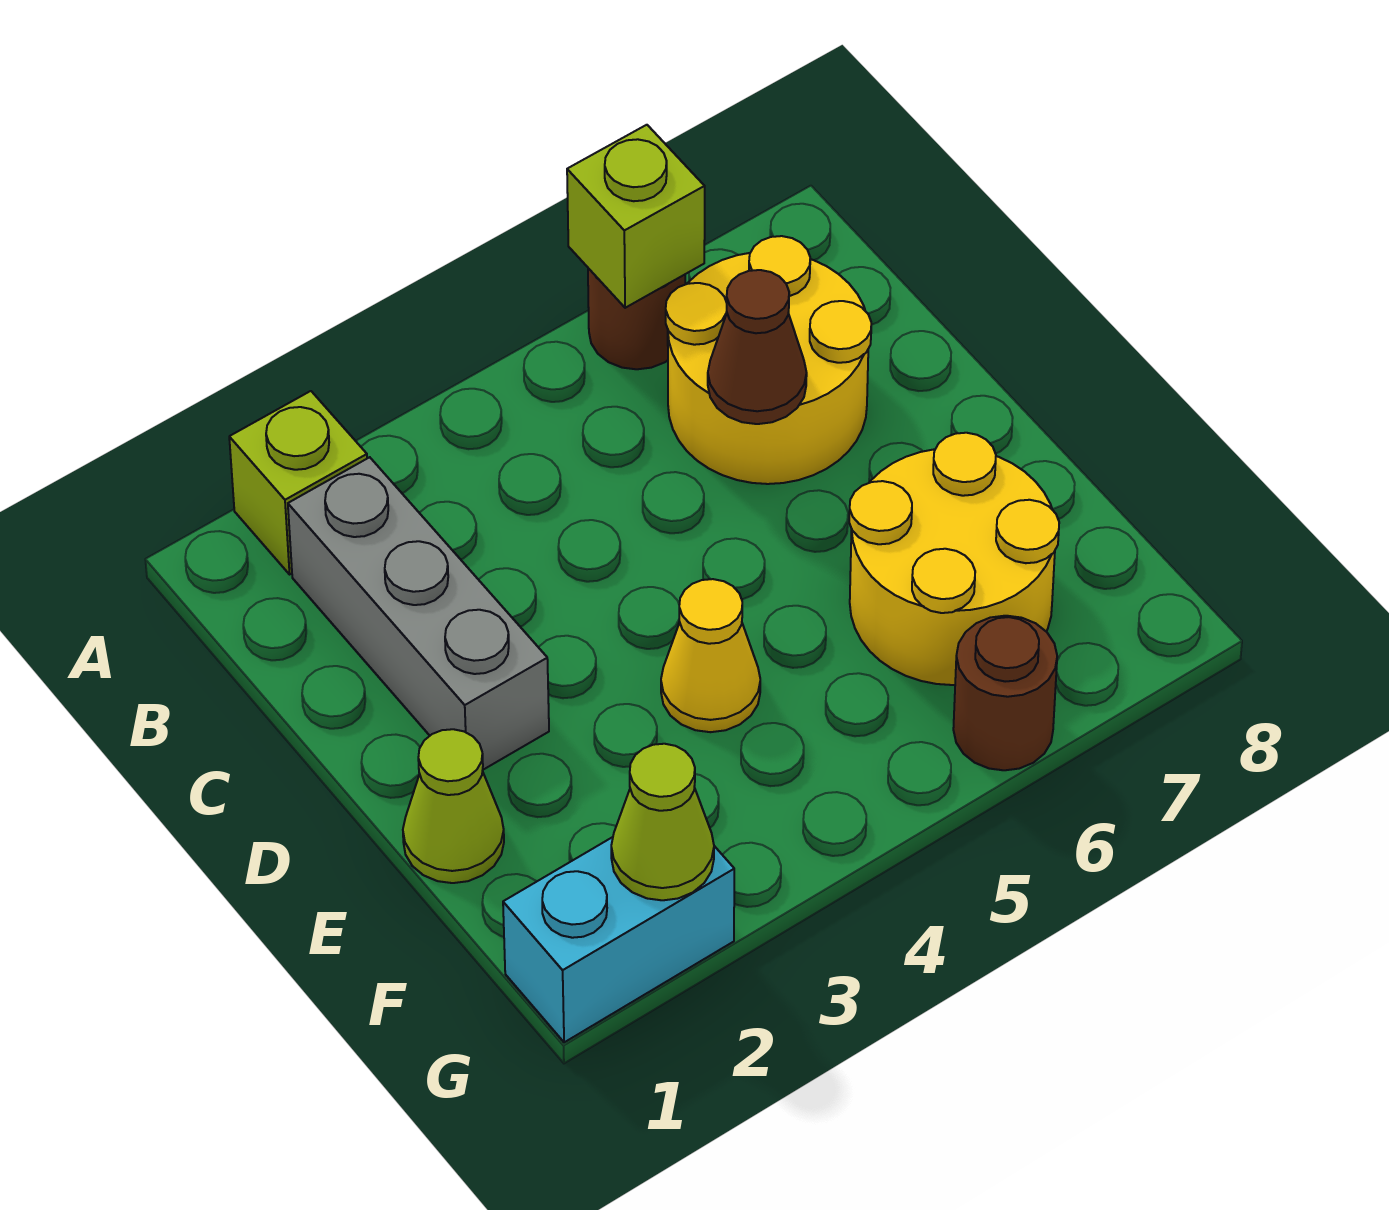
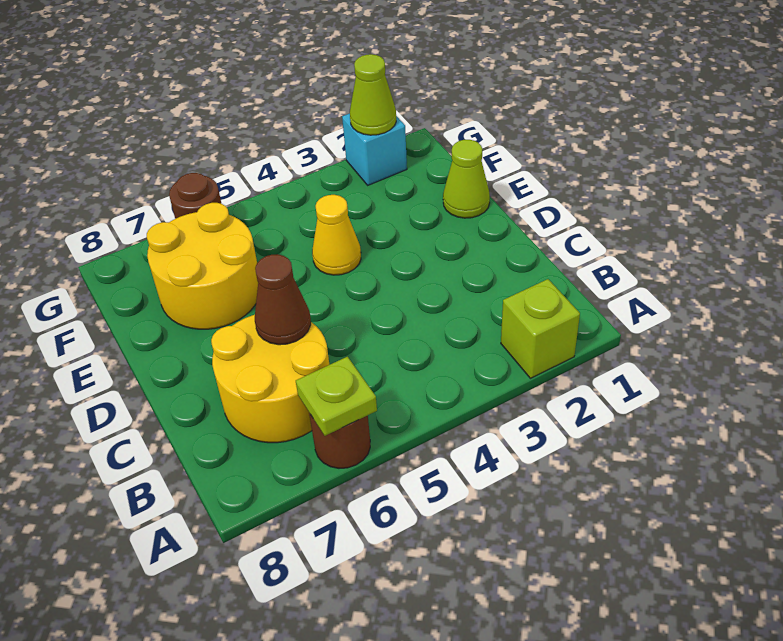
lime brick A6 level 2 -> lime plate A6 level 2
grey brick B2:D2 level 1 -> none
cyan brick G1:G2 level 1 -> cyan brick G2 level 1

